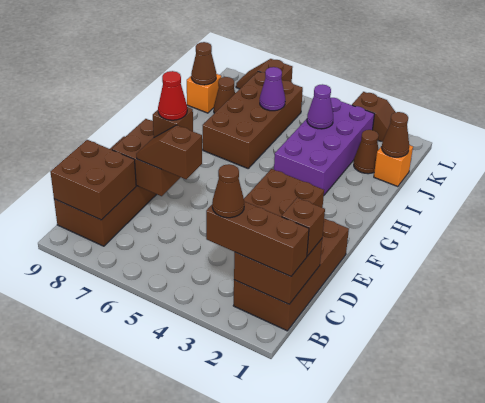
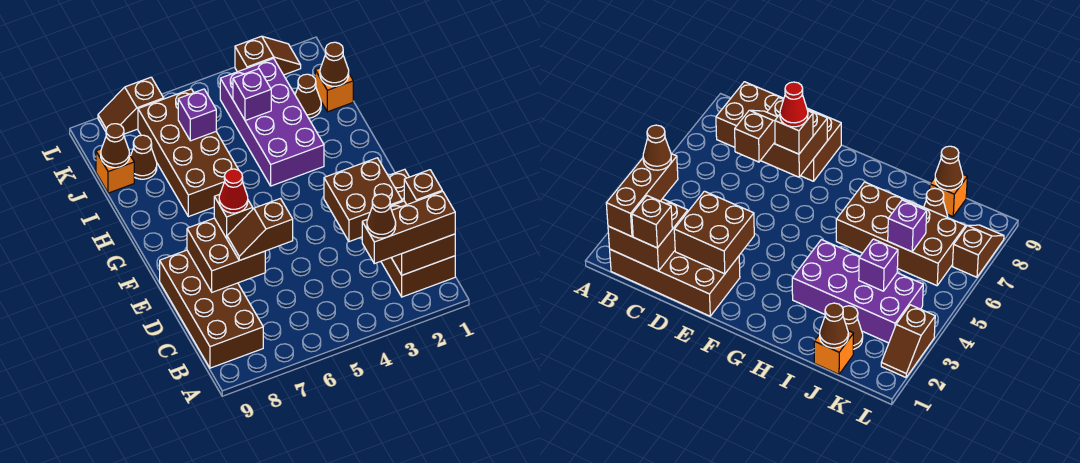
brown brick B8:C9 level 2 -> none
purple cone J4 level 2 -> purple brick J4 level 2
purple cone J6 level 2 -> purple brick J6 level 2

